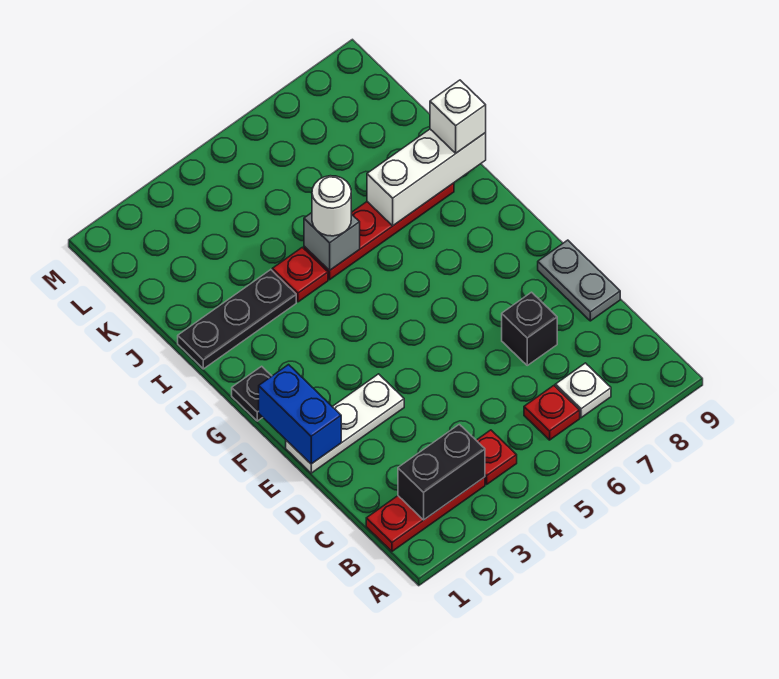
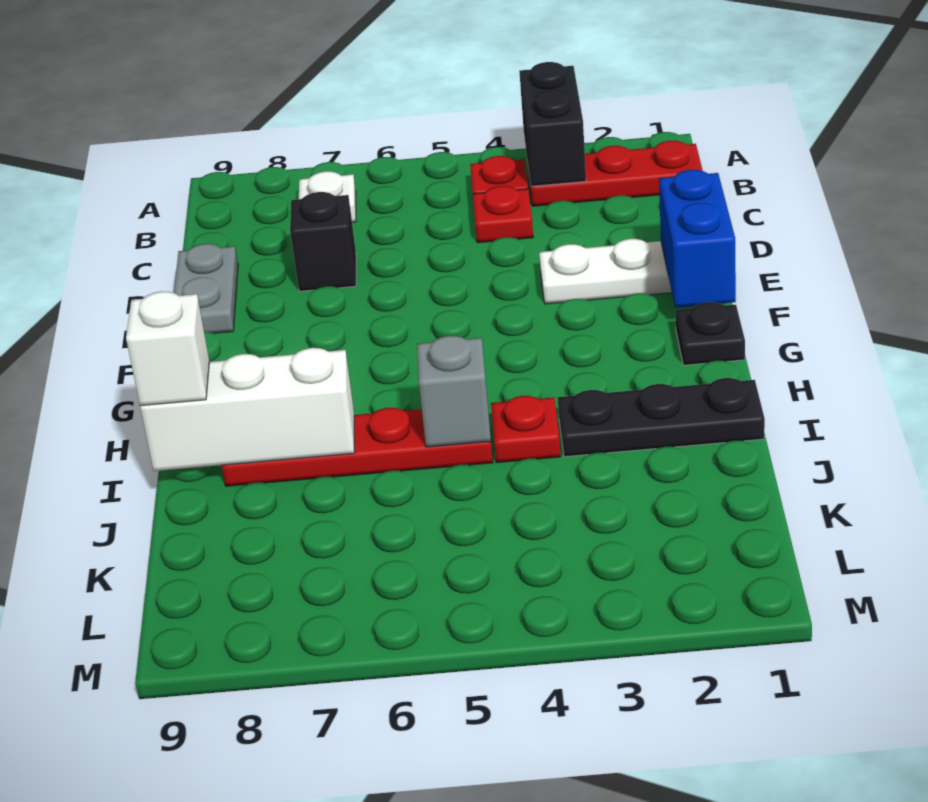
black brick B2:B3 level 2 -> black brick A3:B3 level 2
red plate B6 level 1 -> red plate C4 level 1
white round brick I5 level 3 -> none

